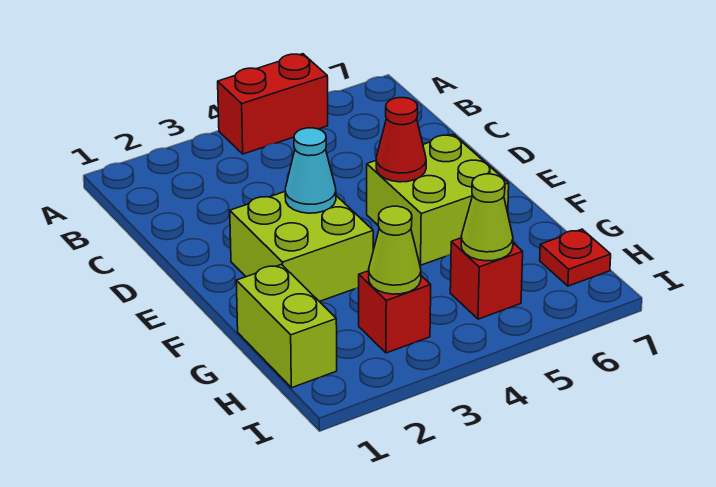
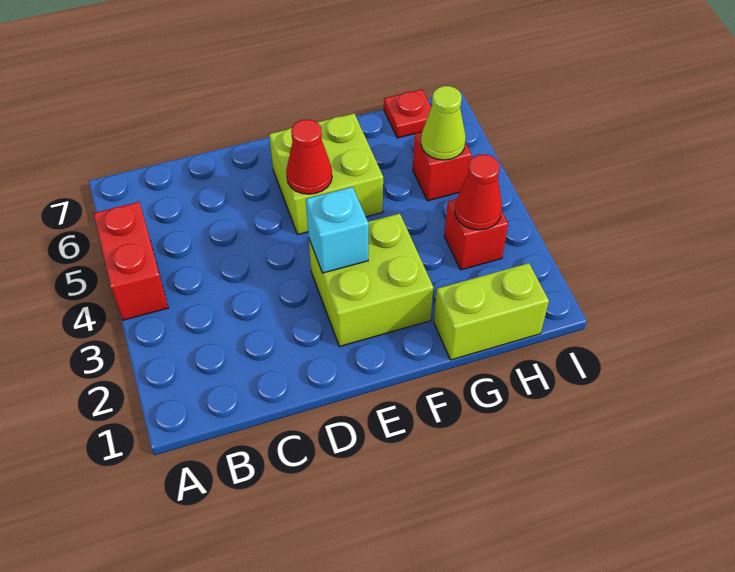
cyan cone E3 level 2 -> cyan brick E3 level 2
lime cone H3 level 2 -> red cone H3 level 2

